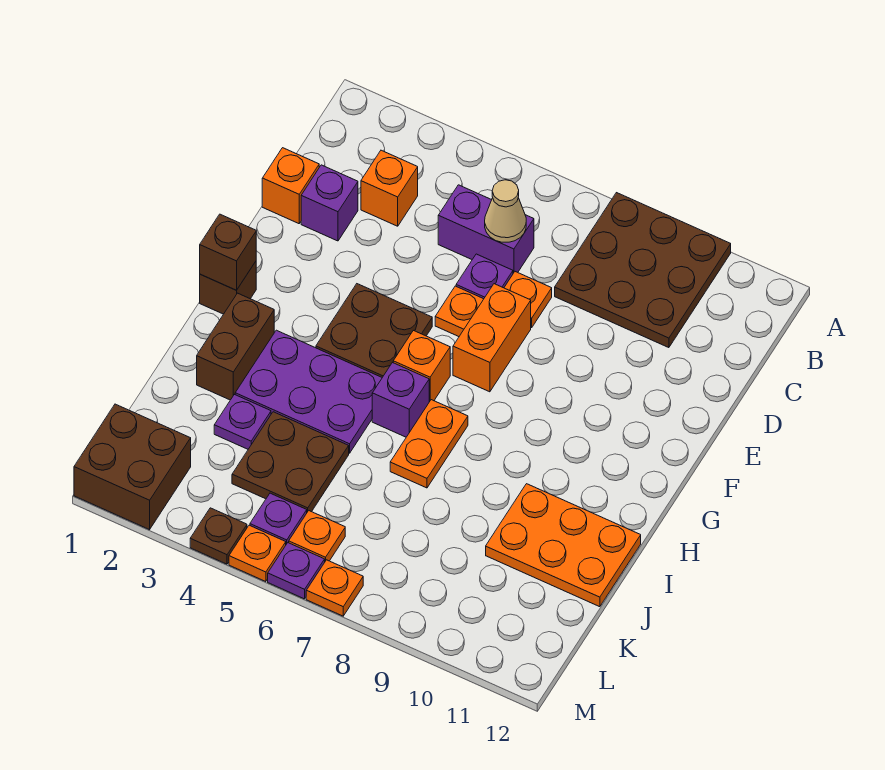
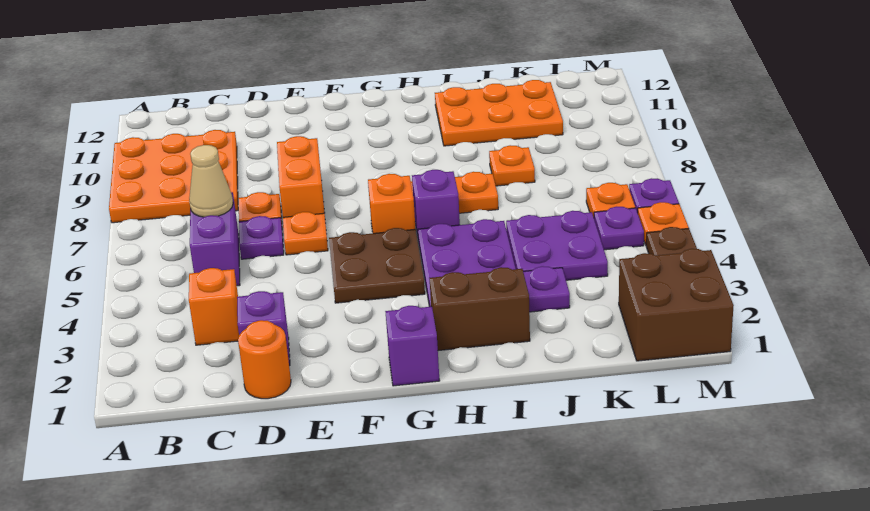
brown plate A8:C10 level 1 -> orange plate A8:C10 level 1
orange brick D1 level 1 -> orange round brick D1 level 1
orange brick E7:F7 level 1 -> orange brick E7:E8 level 1
brown brick G1 level 1 -> purple brick G1 level 1
brown brick G1 level 2 -> none
orange plate I10:J12 level 1 -> orange plate I10:K11 level 1
brown plate J4:K5 level 1 -> purple plate J4:K5 level 1
orange plate M7 level 1 -> orange plate J8 level 1

